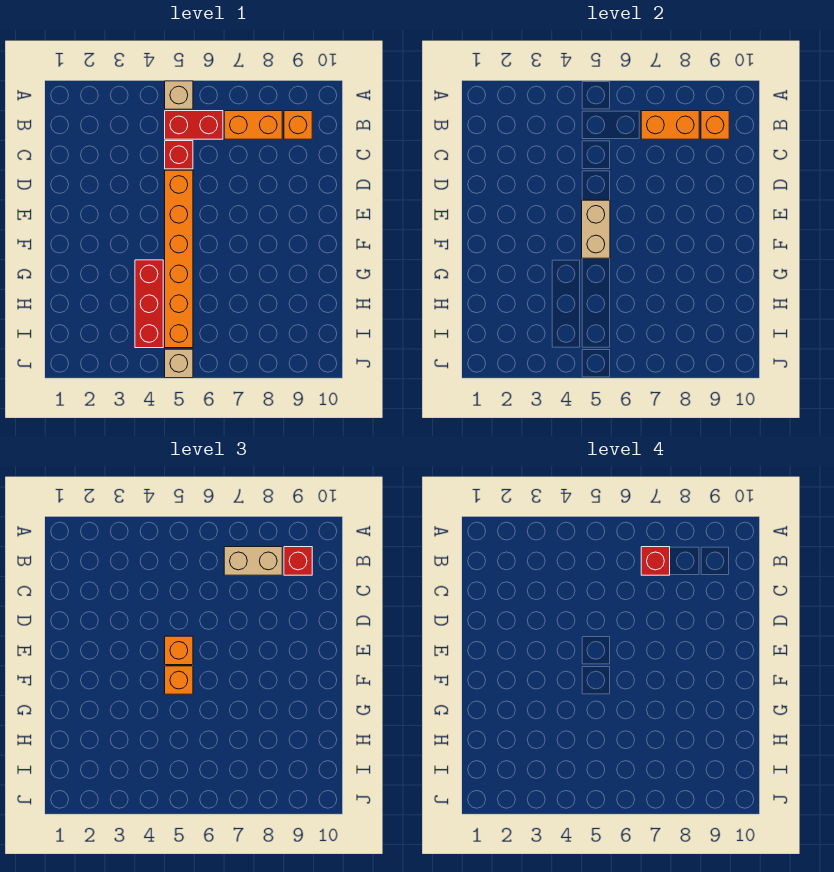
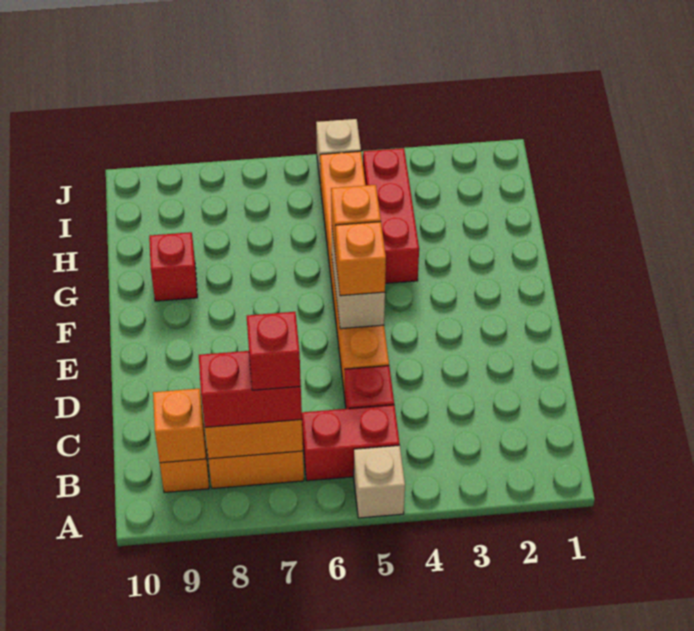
tan brick B7:B8 level 3 -> red brick B7:B8 level 3
red brick B9 level 3 -> red brick G9 level 1

